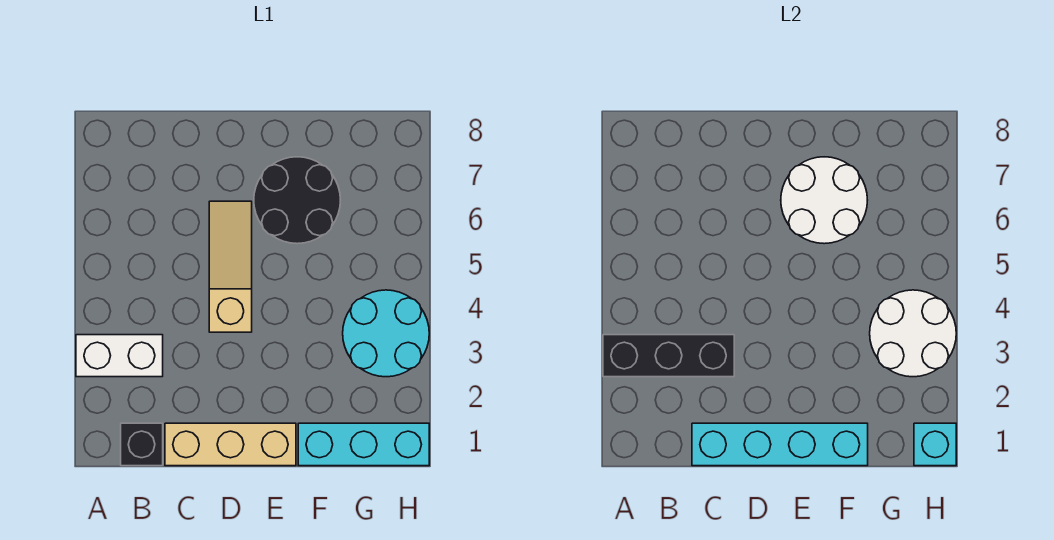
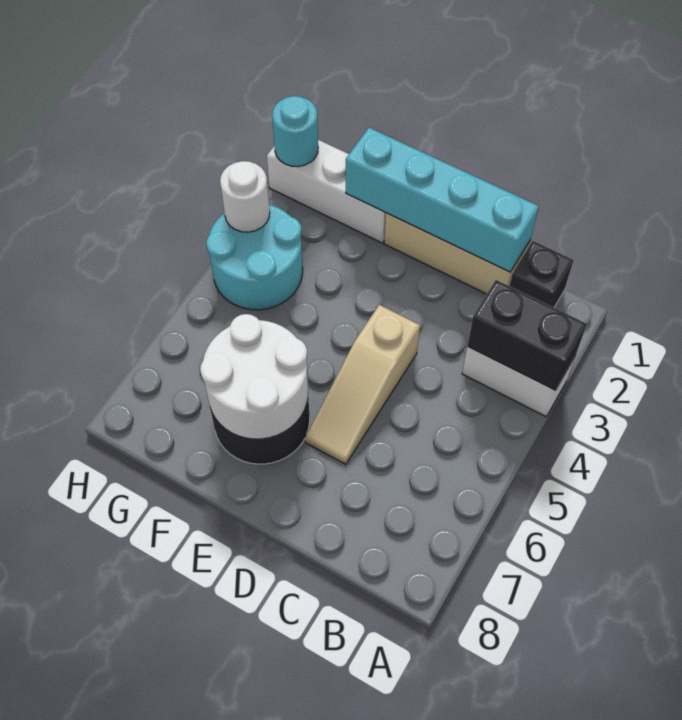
black brick A3:C3 level 2 -> black brick A3:B3 level 2
cyan brick F1:H1 level 1 -> white brick F1:H1 level 1
white round brick G3:H4 level 2 -> white round brick H3 level 2
cyan brick H1 level 2 -> cyan round brick H1 level 2

